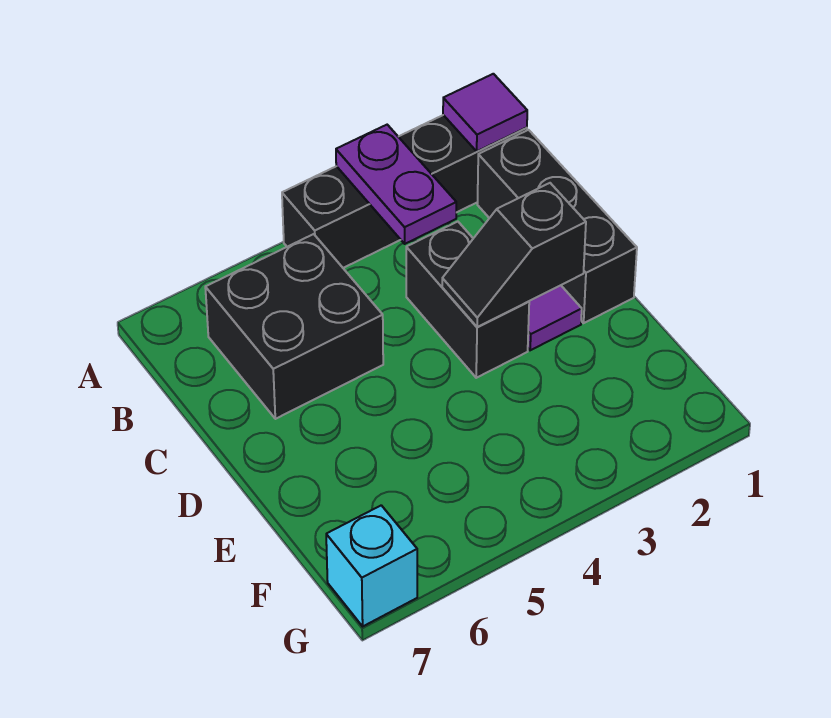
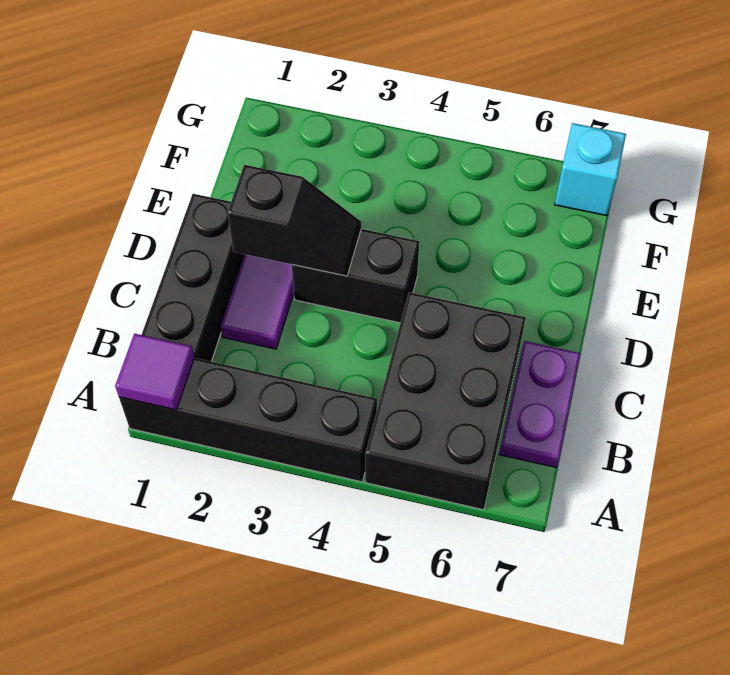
purple plate A3:B3 level 2 -> purple plate B7:C7 level 1
black brick B5:C6 level 1 -> black brick A5:C6 level 1
black brick C3:D3 level 1 -> black brick D3:D4 level 1

